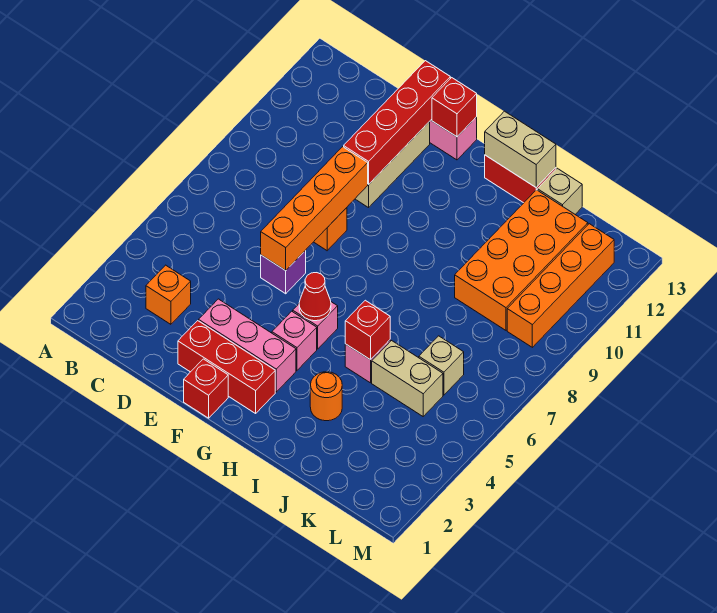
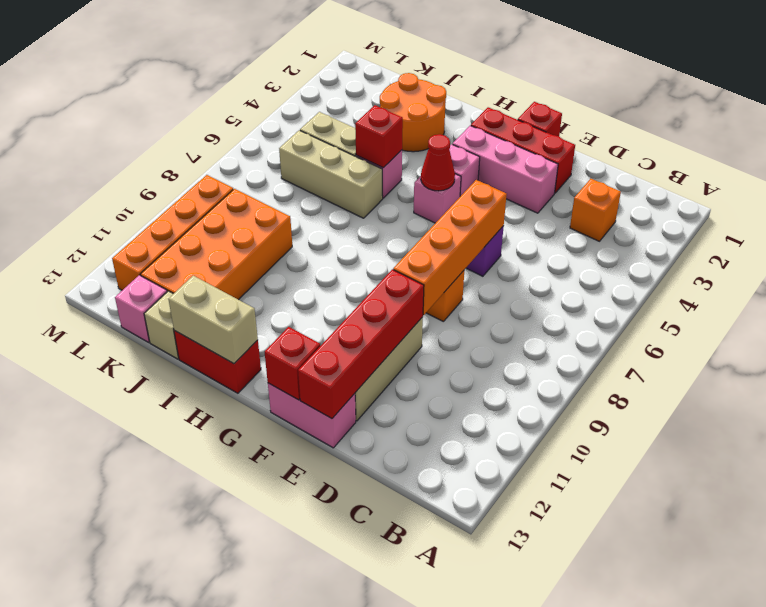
orange round brick I3 level 1 -> orange round brick I2:J3 level 1
tan brick K6 level 1 -> tan brick I6:K6 level 1
none -> pink brick K13 level 1

